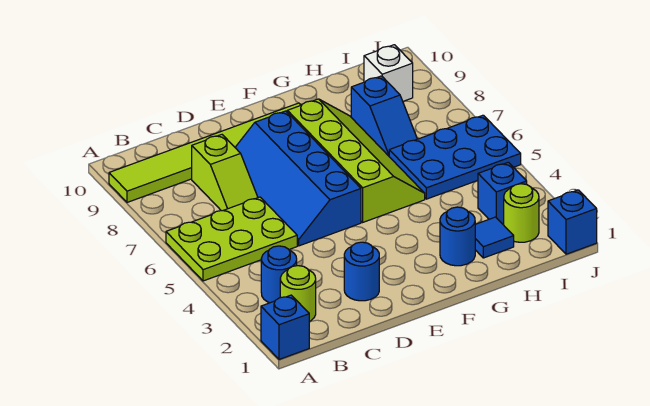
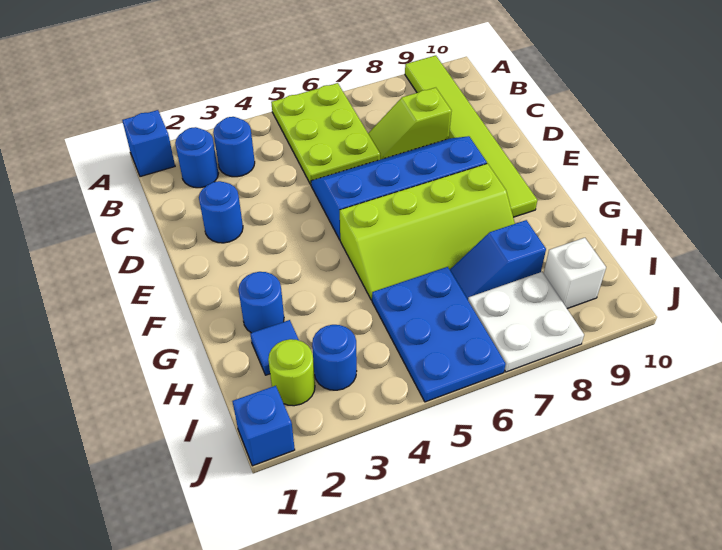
lime round brick B2 level 1 -> blue round brick B2 level 1
blue brick I3 level 1 -> blue round brick I3 level 1
none -> white plate I7:J8 level 1

